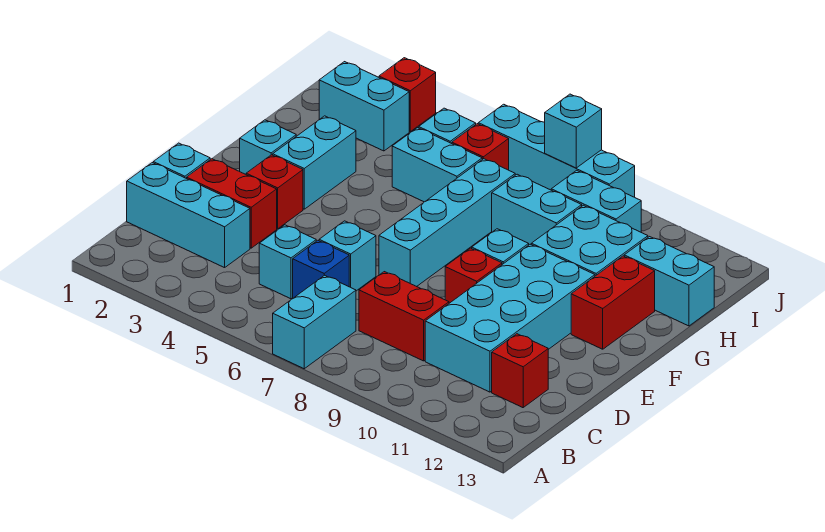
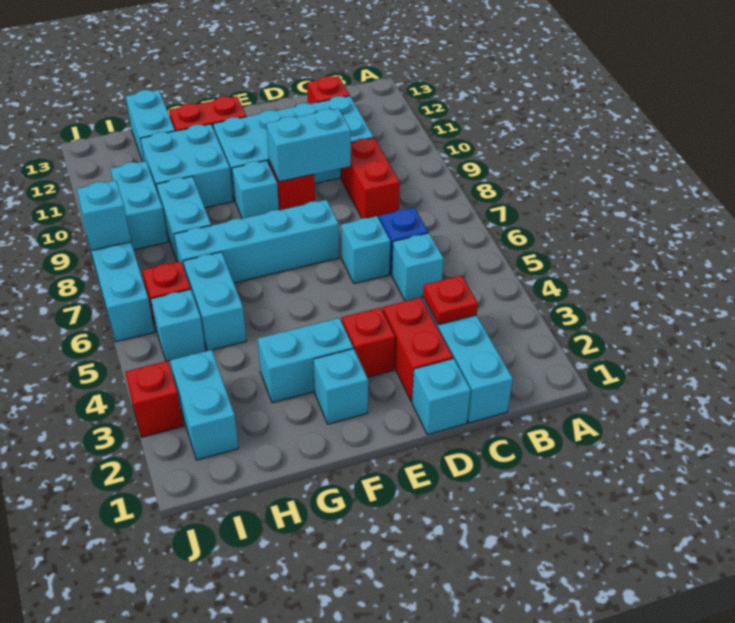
cyan brick A7:B7 level 1 -> cyan brick D9:E9 level 2
none -> red plate C3 level 2

